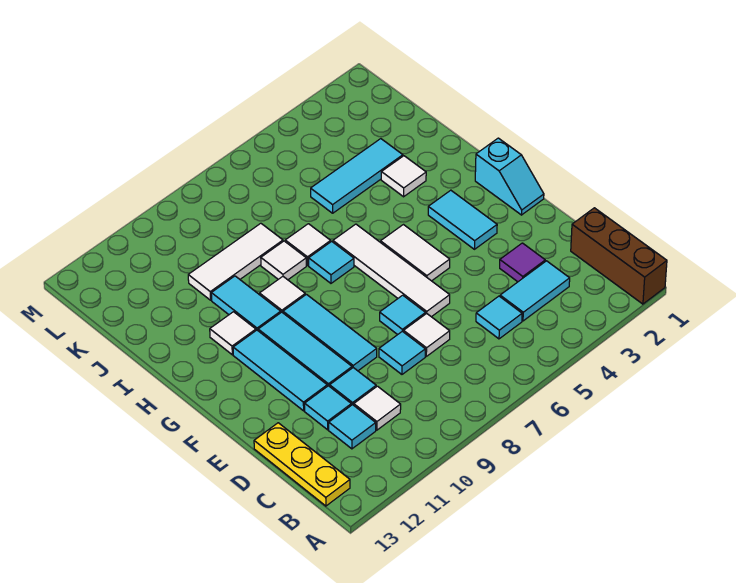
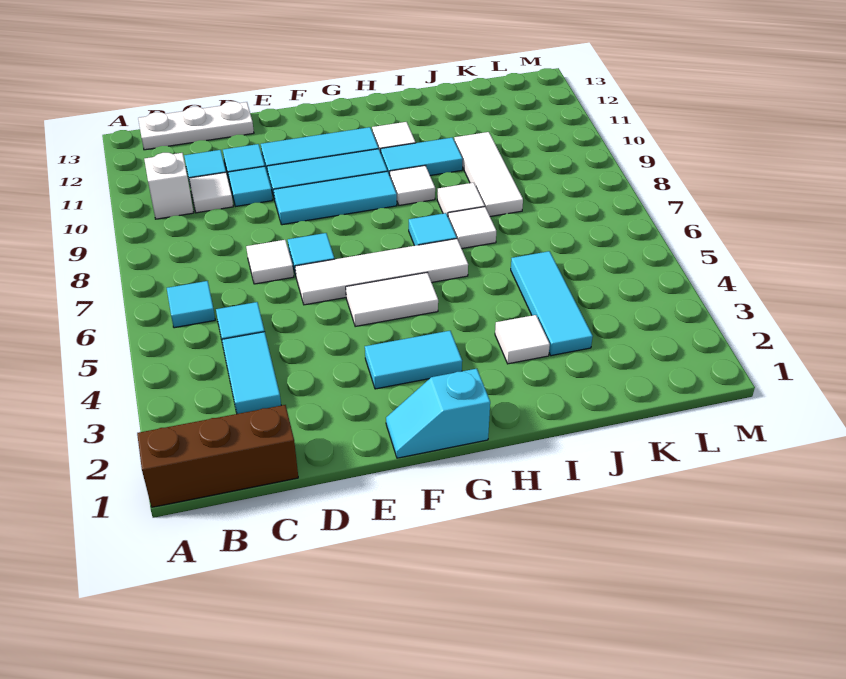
none -> white brick B10 level 1
yellow plate B13:D13 level 1 -> white plate B13:D13 level 1
purple tile D3 level 1 -> none
cyan tile D8 level 1 -> cyan tile B6 level 1

